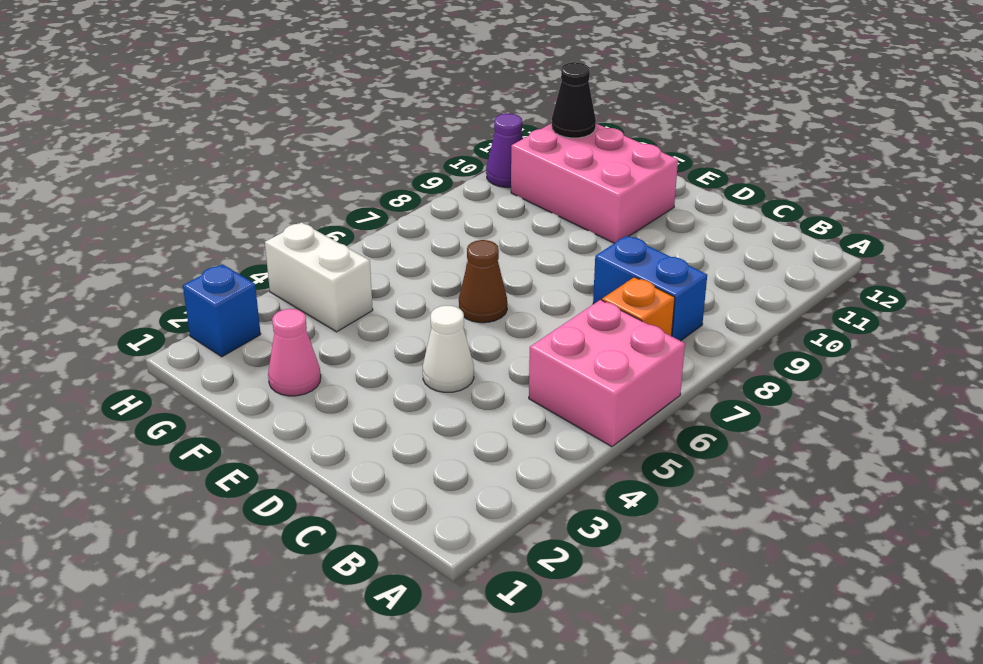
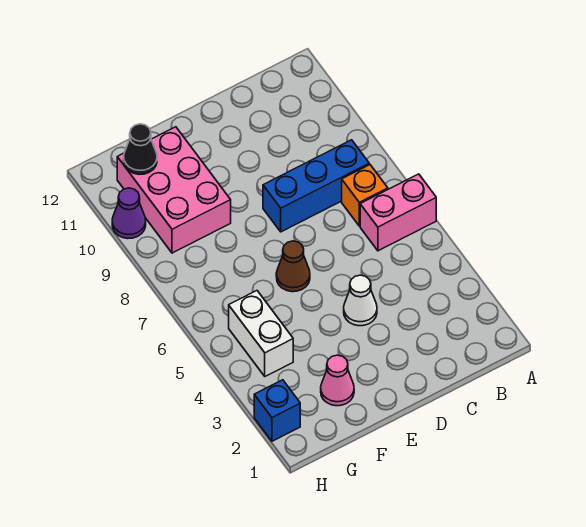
pink brick A5:B6 level 1 -> pink brick A6:B6 level 1
blue brick B8:C8 level 1 -> blue brick B8:D8 level 1
pink brick E10:G11 level 1 -> pink brick F9:G11 level 1
white brick G4:H4 level 1 -> white brick G4:G5 level 1

